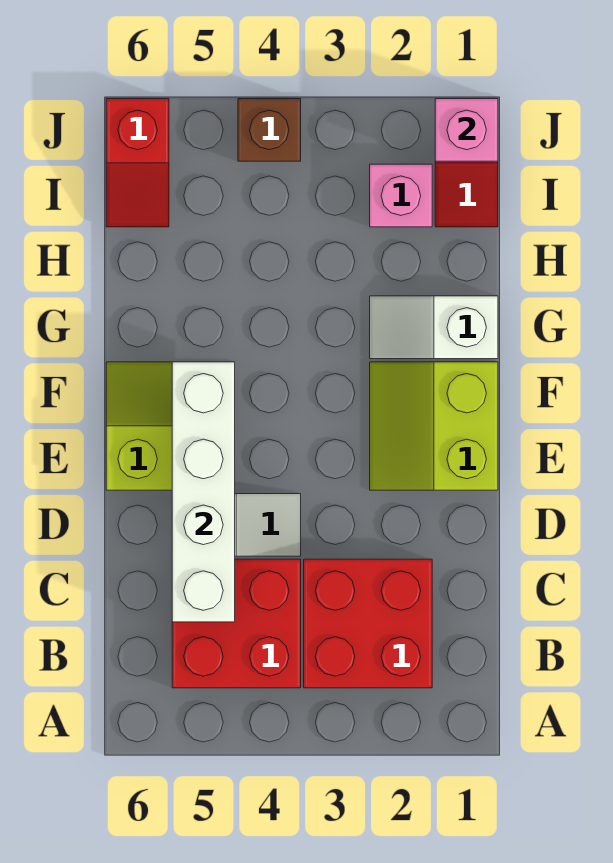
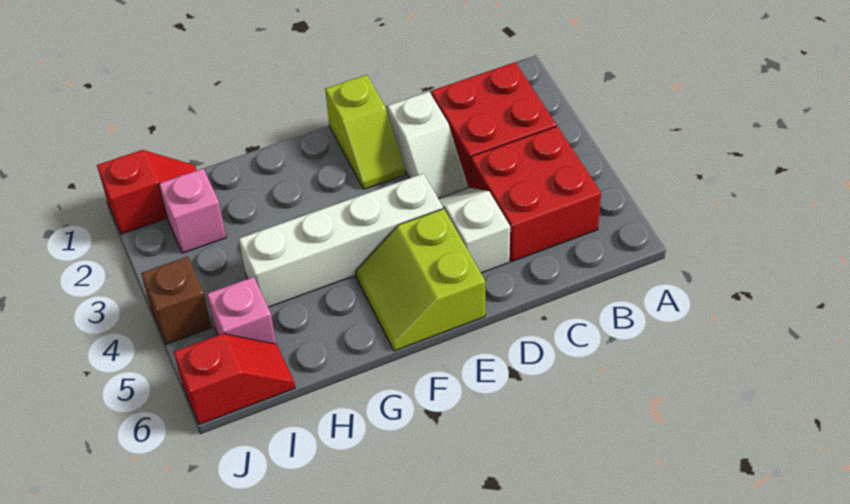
white brick C5:F5 level 2 -> white brick E4:H4 level 1
lime slope E1:F2 level 1 top 1 -> lime slope E1:E2 level 1 top 1
white slope G1:G2 level 1 top 1 -> white slope D2:D3 level 1 top 2
pink brick J1 level 2 -> pink brick I5 level 1

